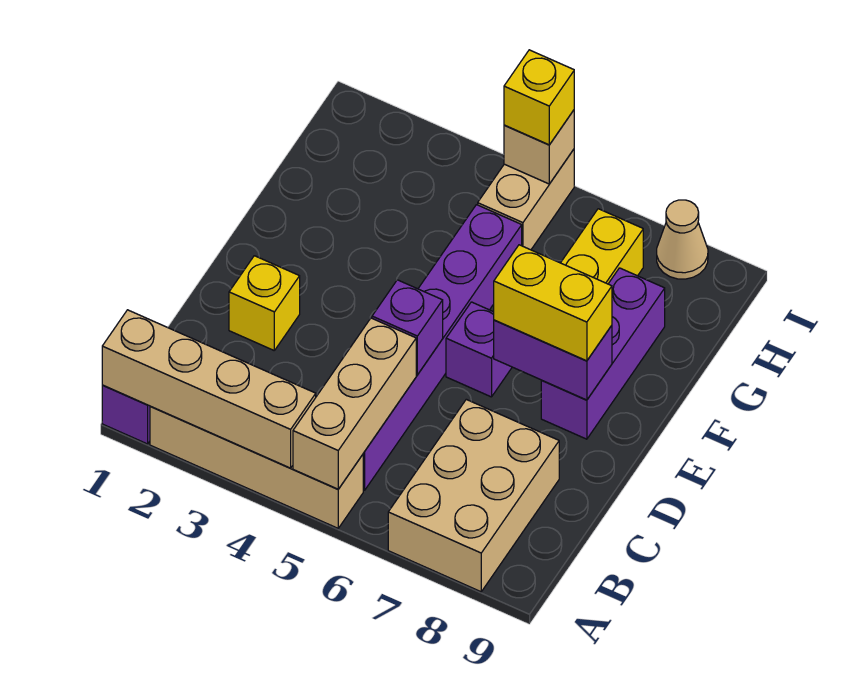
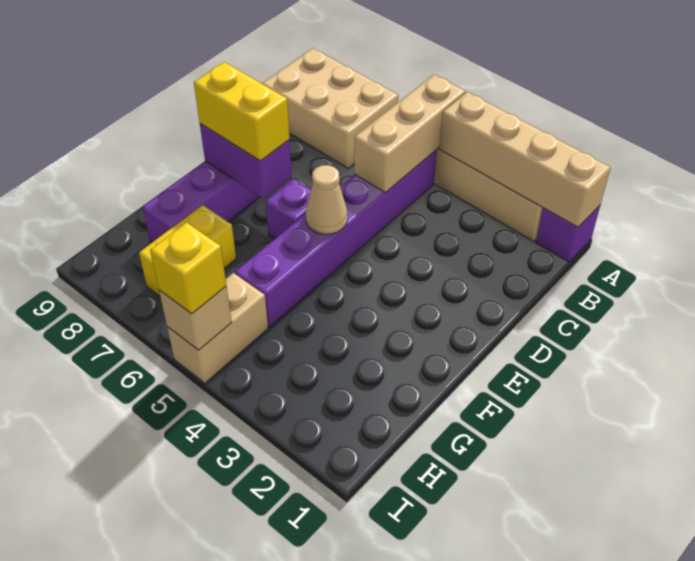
tan brick A7:C8 level 1 -> tan brick A7:B9 level 1
yellow brick D2 level 1 -> none
purple brick D5 level 2 -> none
tan cone I8 level 1 -> tan cone E5 level 2

